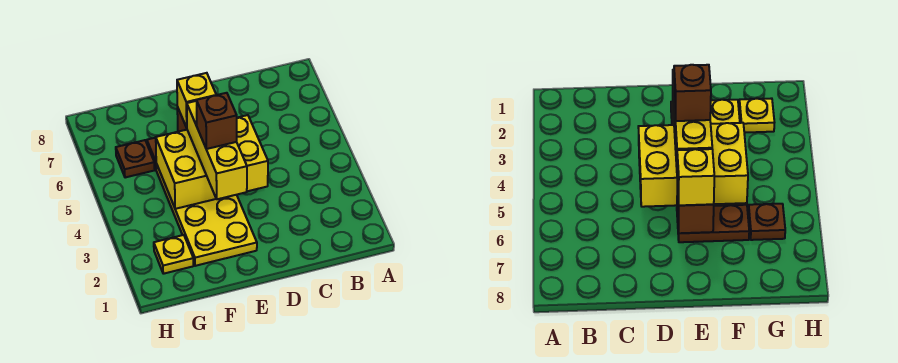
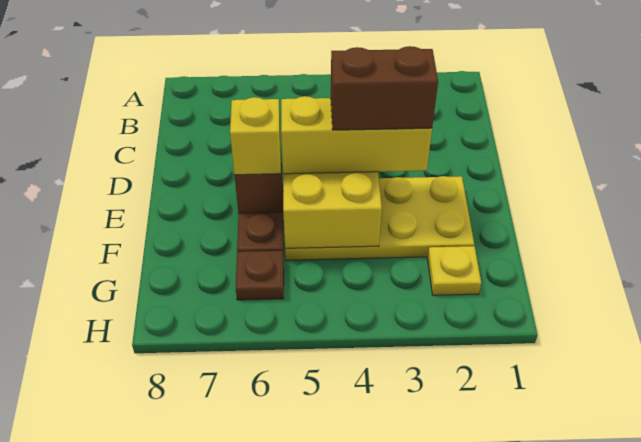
brown brick E4 level 4 -> brown brick E3:E4 level 4

